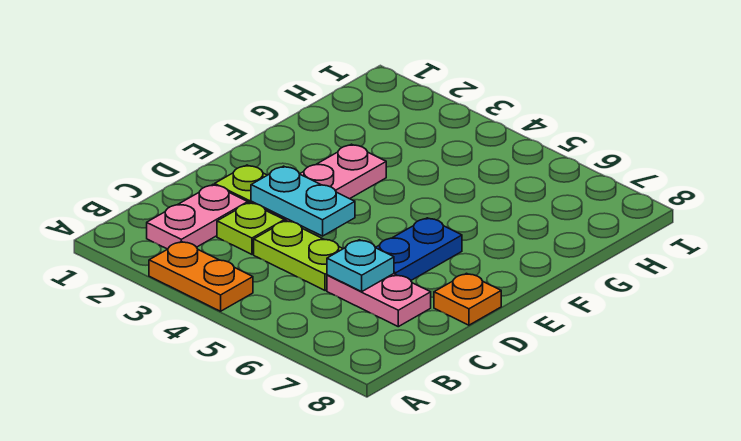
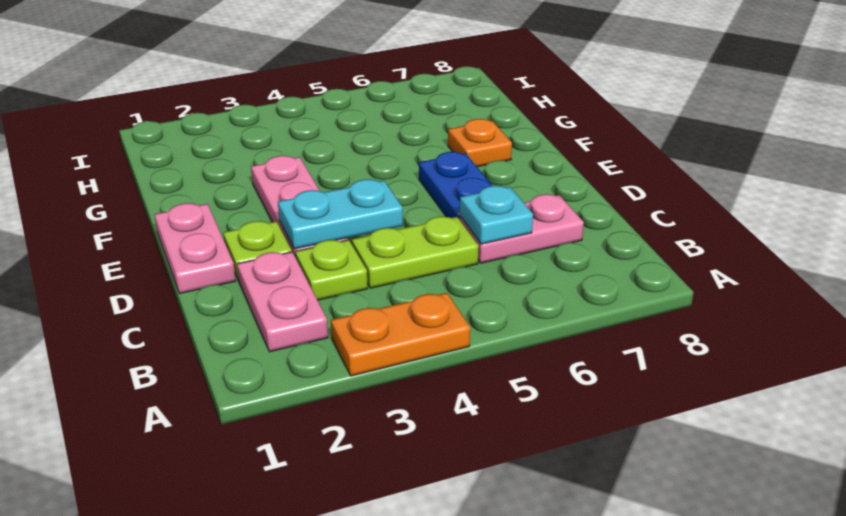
none -> pink plate D1:E1 level 1
orange plate D8 level 1 -> orange plate F7 level 1

